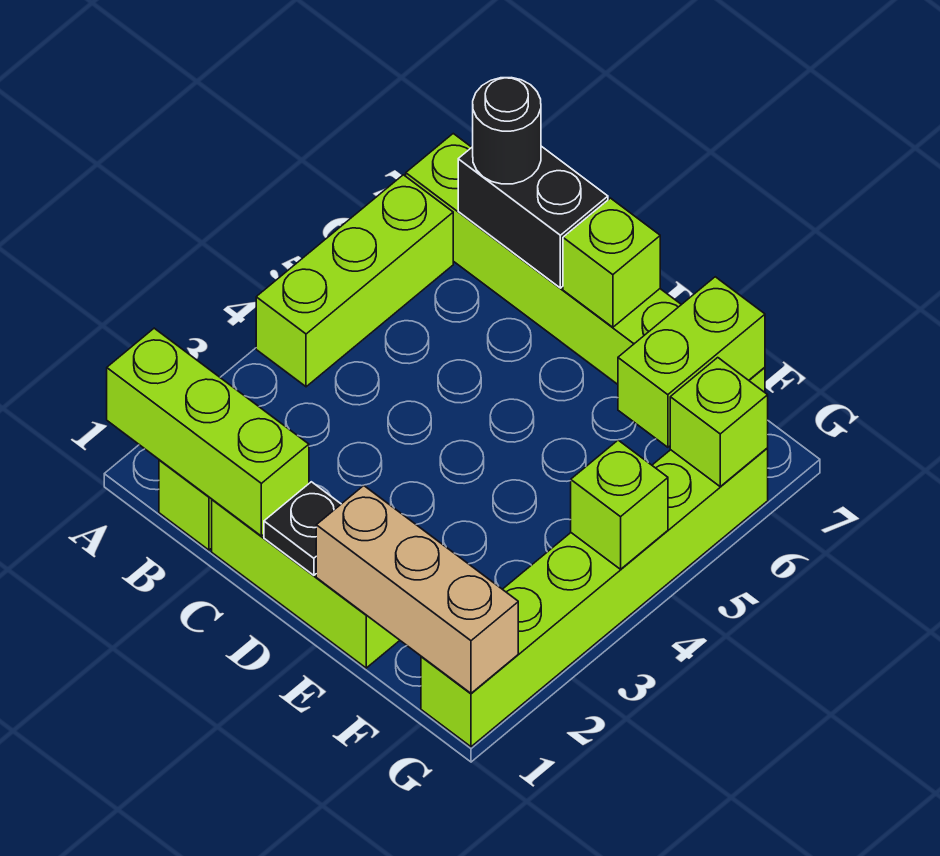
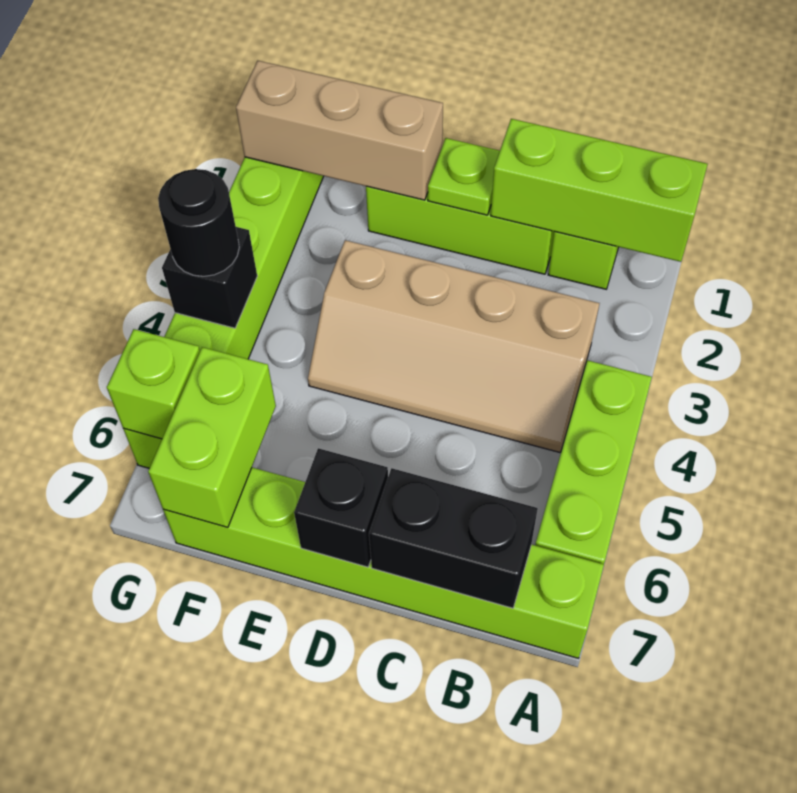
none -> tan slope B3:E4 level 1 top 3
black round brick B7 level 3 -> black round brick G4 level 3
black plate D1 level 2 -> lime plate D1 level 2
lime brick D7 level 2 -> black brick D7 level 2
lime brick G4 level 2 -> black brick G4 level 2

